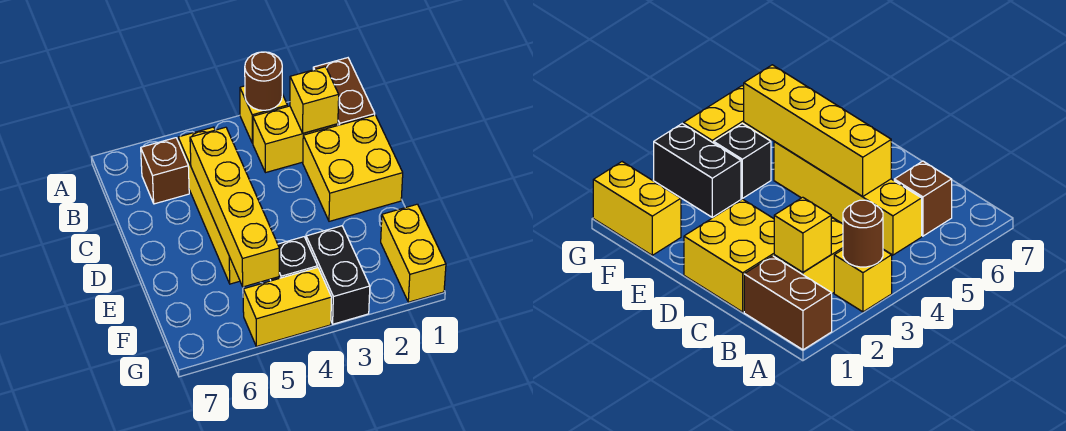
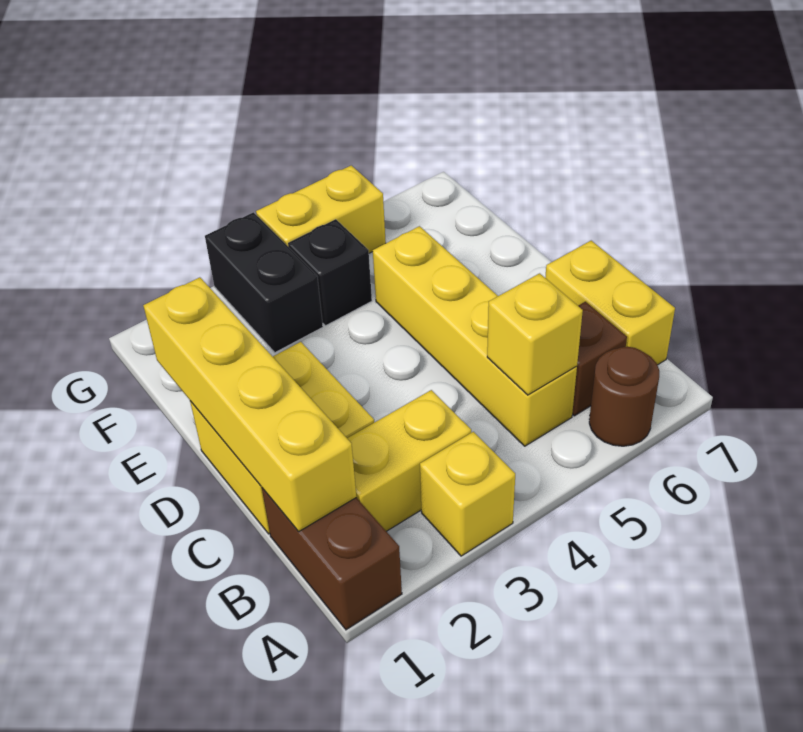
brown round brick A3 level 2 -> brown round brick A6 level 1
yellow brick B2 level 2 -> yellow brick B5 level 2
yellow brick C5:F5 level 2 -> yellow brick B1:E1 level 2
yellow brick F1:G1 level 1 -> yellow brick B7:C7 level 1

